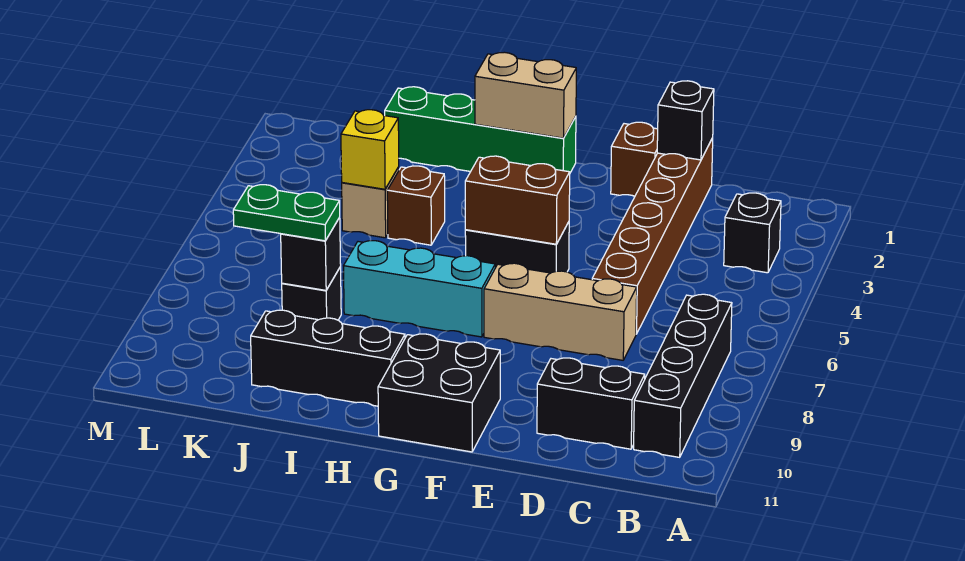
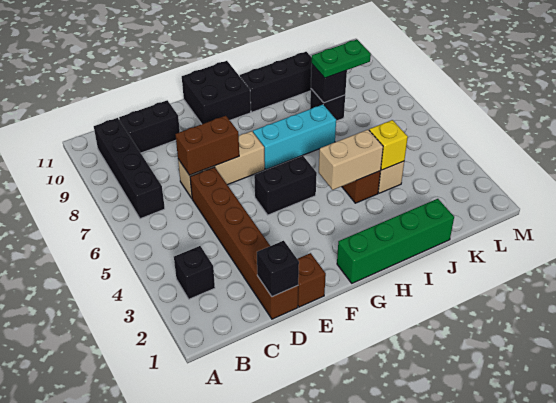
brown brick F5:G5 level 2 -> brown brick D7:E7 level 2
tan brick G1:H1 level 2 -> tan brick H4:I4 level 2

